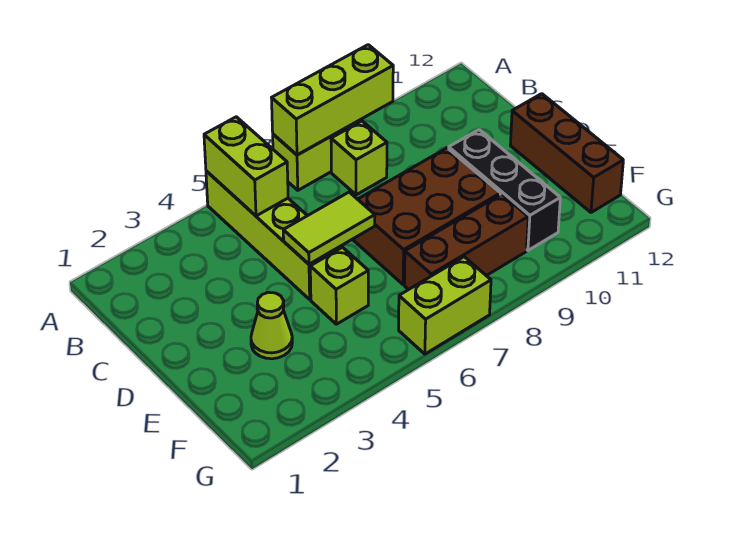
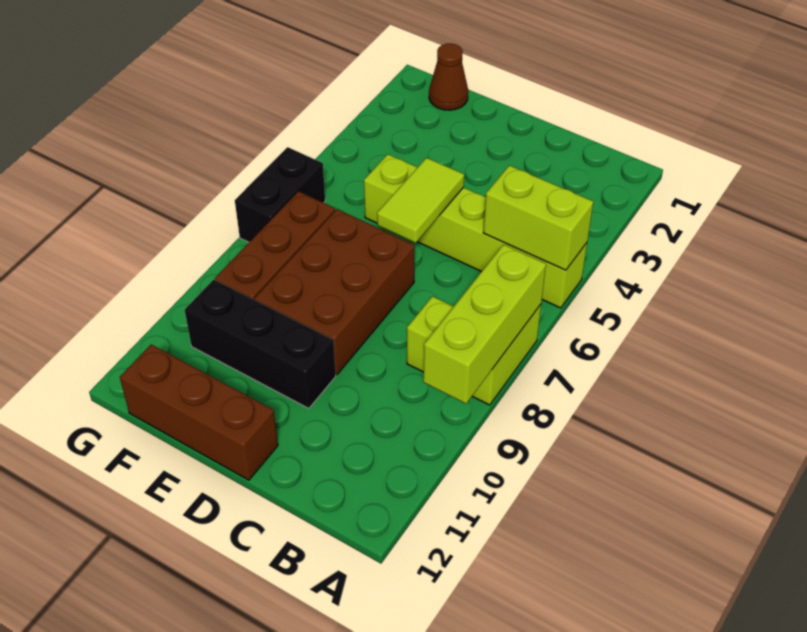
lime cone E3 level 1 -> none
none -> brown cone F1 level 1
lime brick G6:G7 level 1 -> black brick G6:G7 level 1

